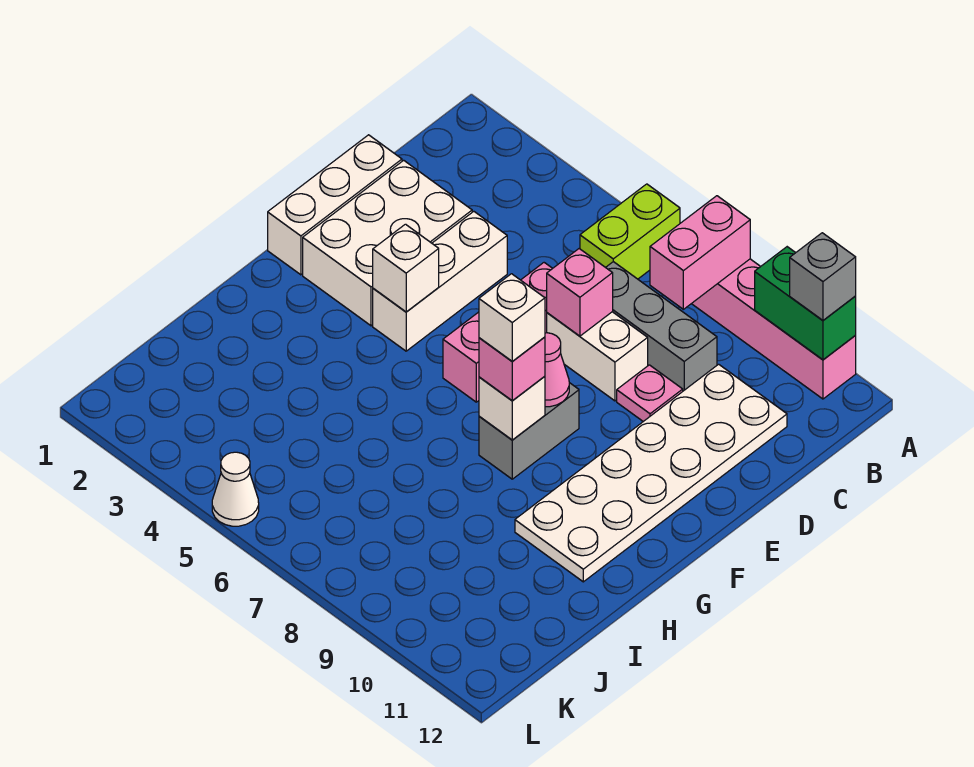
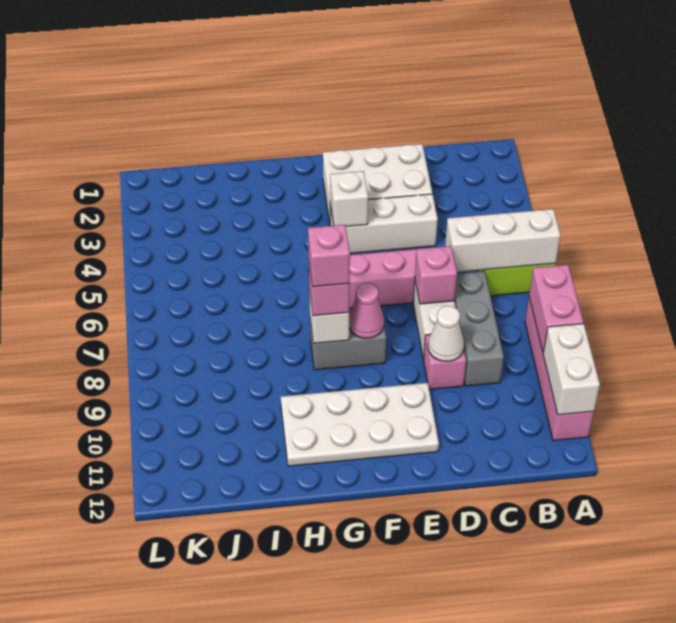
pink brick A8:B8 level 2 -> pink brick A8:A9 level 2
green brick A10:A11 level 2 -> white brick A10:A11 level 2
grey brick A11 level 3 -> none
white plate C10:H11 level 1 -> white plate E10:H11 level 1
white brick D1:F1 level 1 -> white brick A6:C6 level 2
pink plate D9 level 1 -> pink brick D9 level 1
white brick G8 level 4 -> pink brick G8 level 4
white cone L5 level 1 -> white cone D9 level 2

